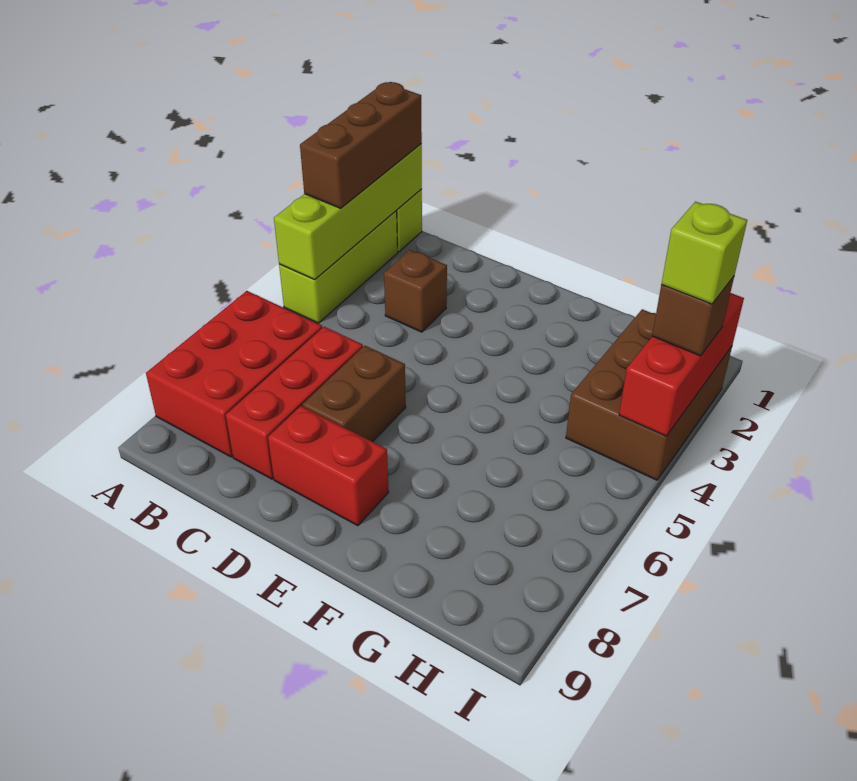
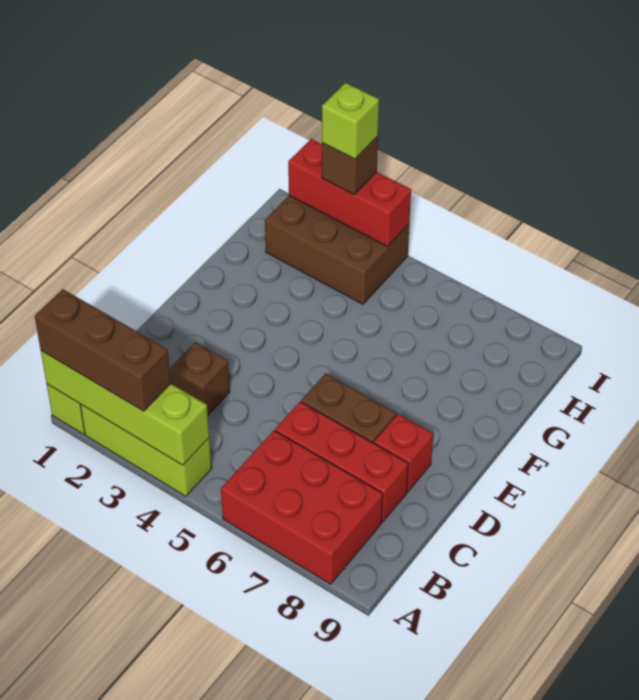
red brick D8:E8 level 1 -> red brick D8 level 1

